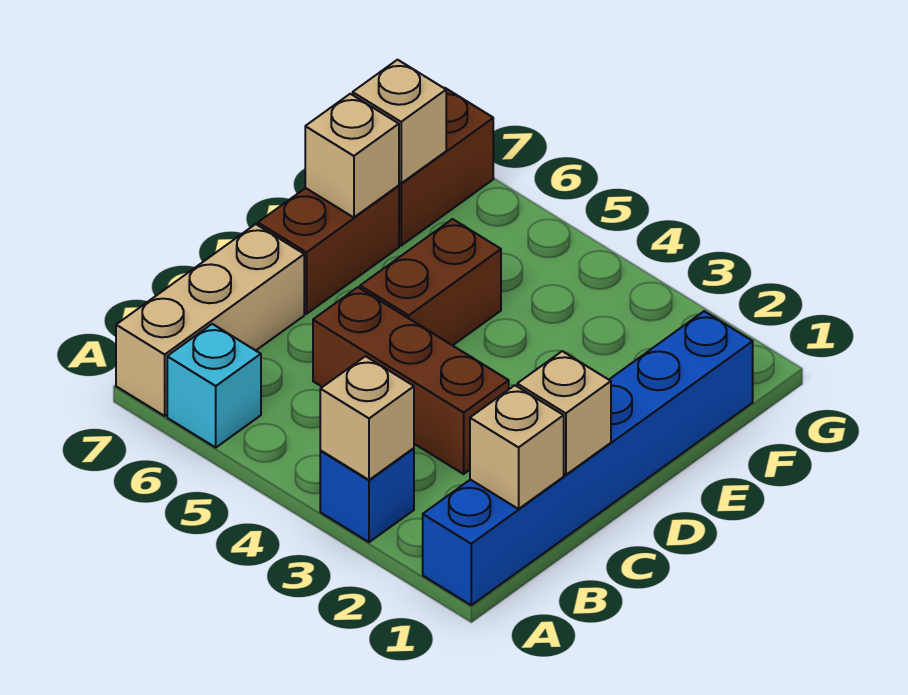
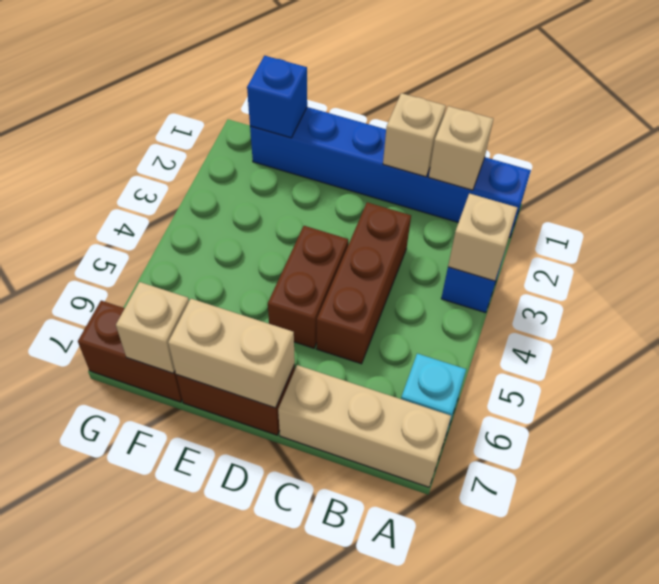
brown brick D5:E5 level 1 -> brown brick D4:D5 level 1
tan brick E7 level 2 -> tan brick D7:E7 level 2
none -> blue brick F1 level 2

